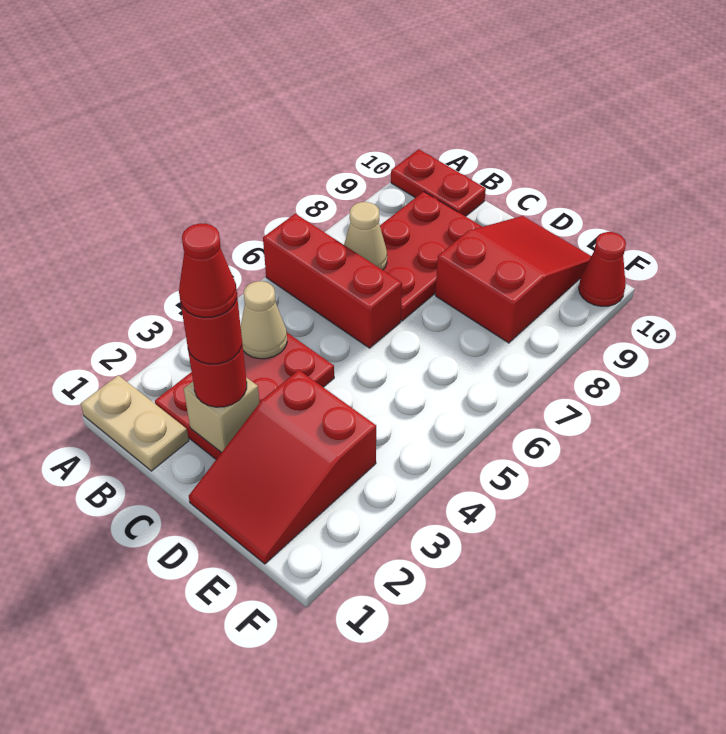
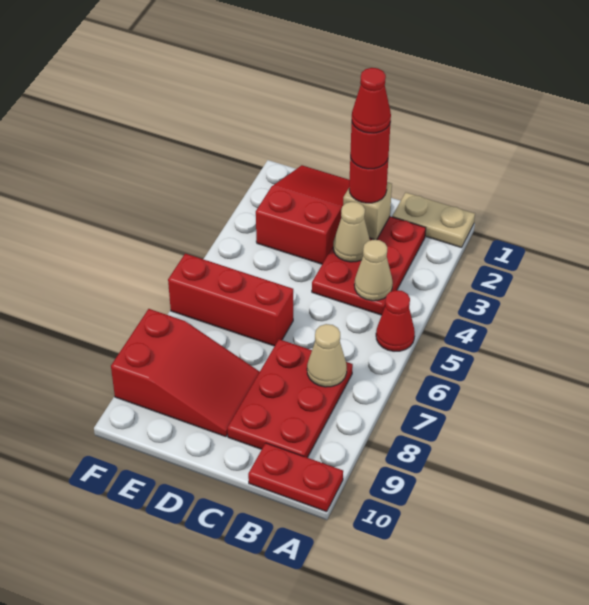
red brick A6:C6 level 1 -> red brick D6:F6 level 1
none -> tan cone C3 level 2
red slope D8:E10 level 1 top 8 -> red slope D8:F9 level 1 top F
red cone F10 level 1 -> red cone A5 level 1

